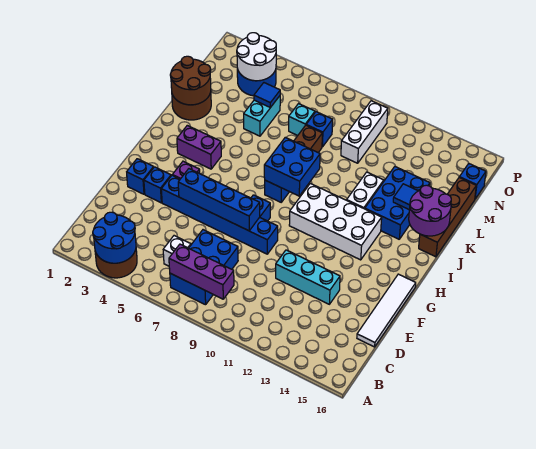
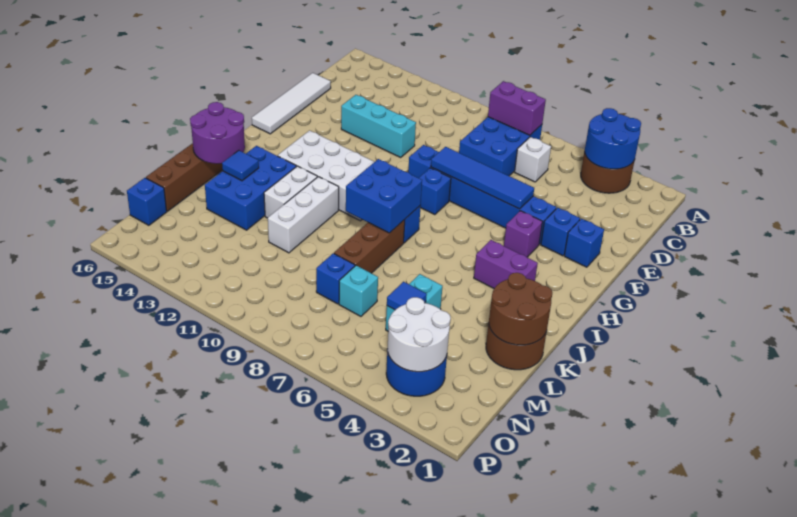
purple brick B7:B9 level 2 -> purple brick B7:B8 level 2
blue brick F5:F8 level 2 -> blue tile F5:F8 level 2
white brick M10:O10 level 1 -> white brick J11:L11 level 1

